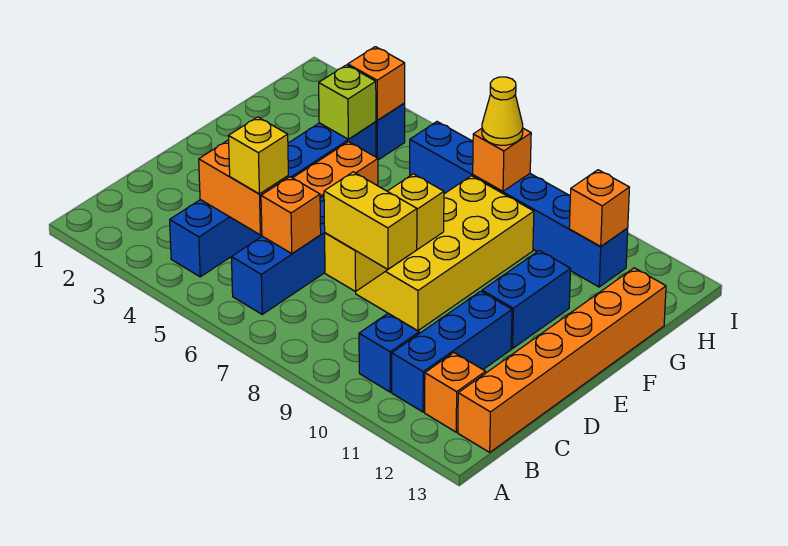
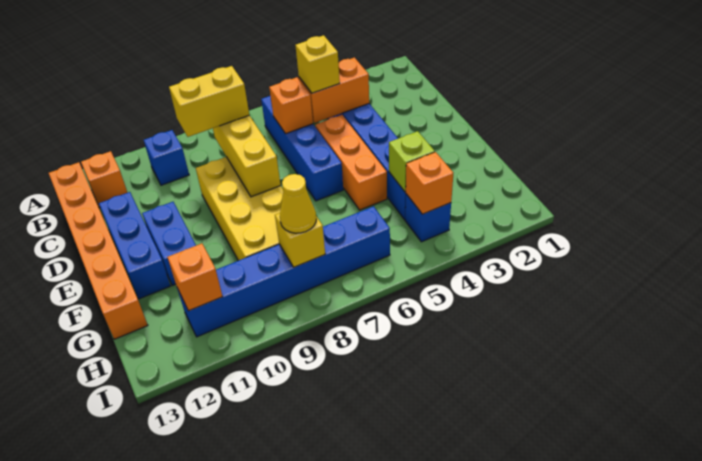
blue brick B11:D11 level 1 -> blue brick D12:F12 level 1
orange brick H8 level 2 -> yellow brick H8 level 2

